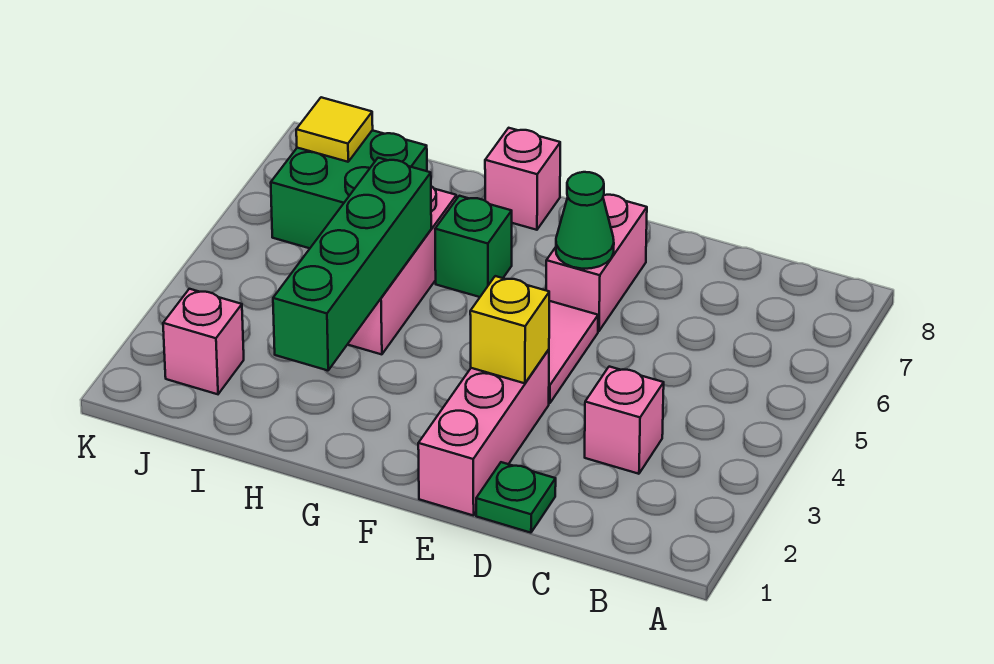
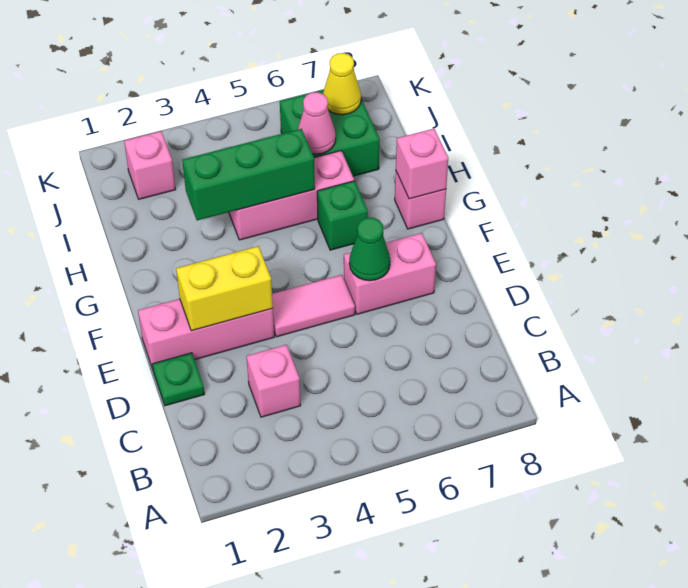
yellow brick E3 level 2 -> yellow brick E2:E3 level 2
none -> pink brick G8 level 2
green brick H2:H5 level 2 -> green brick H3:H5 level 2
none -> pink cone I6 level 2
yellow tile J7 level 2 -> yellow cone J7 level 2

